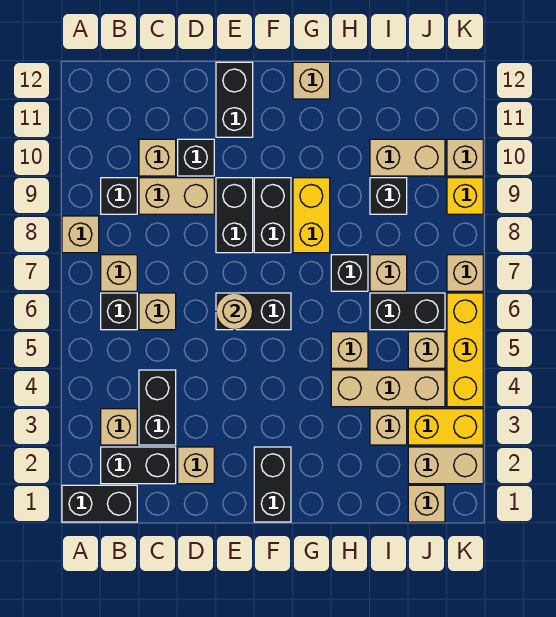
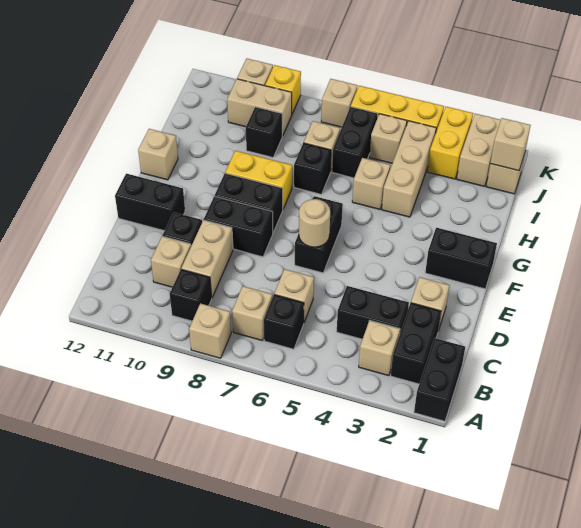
tan brick I3 level 1 -> tan brick J1 level 2
tan brick I10:J10 level 1 -> tan brick J9:J10 level 1

